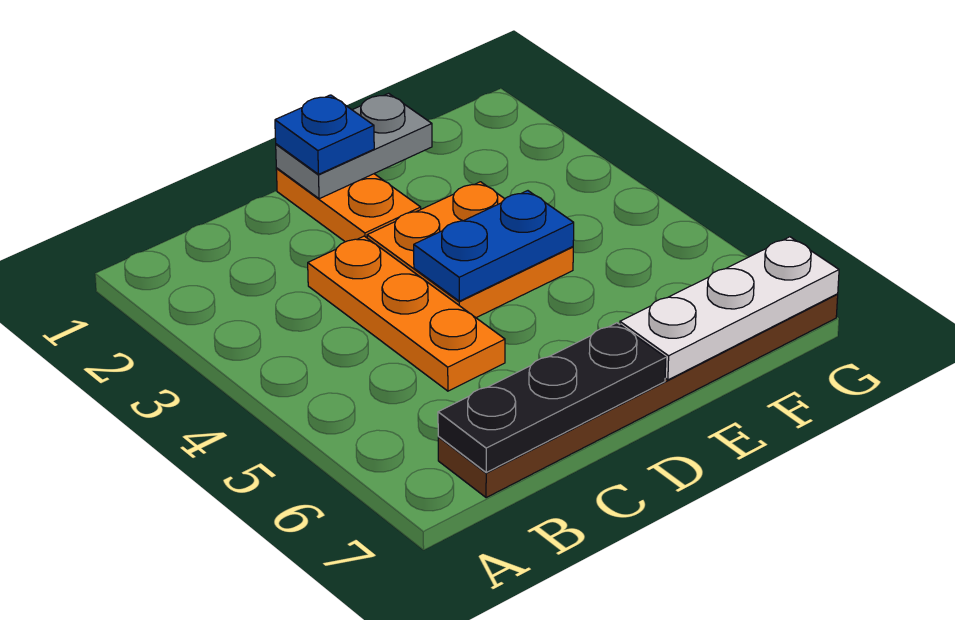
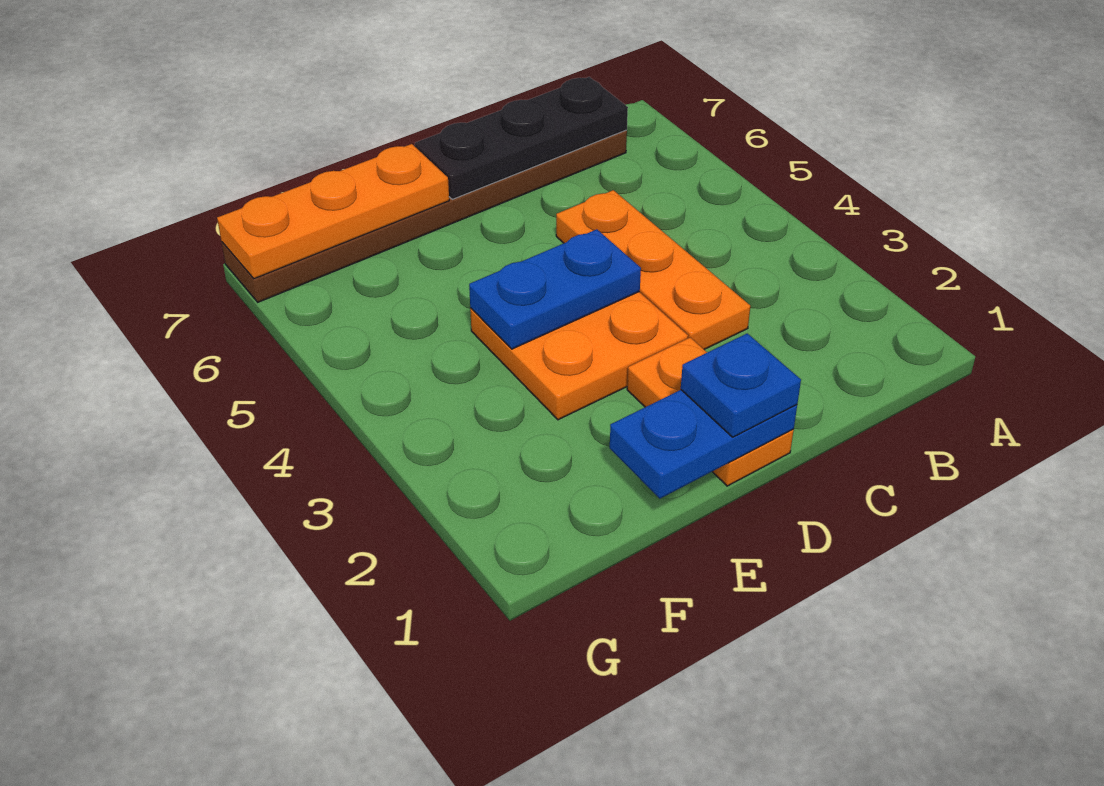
grey plate D1:E1 level 2 -> blue plate D1:E1 level 2
white plate E7:G7 level 2 -> orange plate E7:G7 level 2

